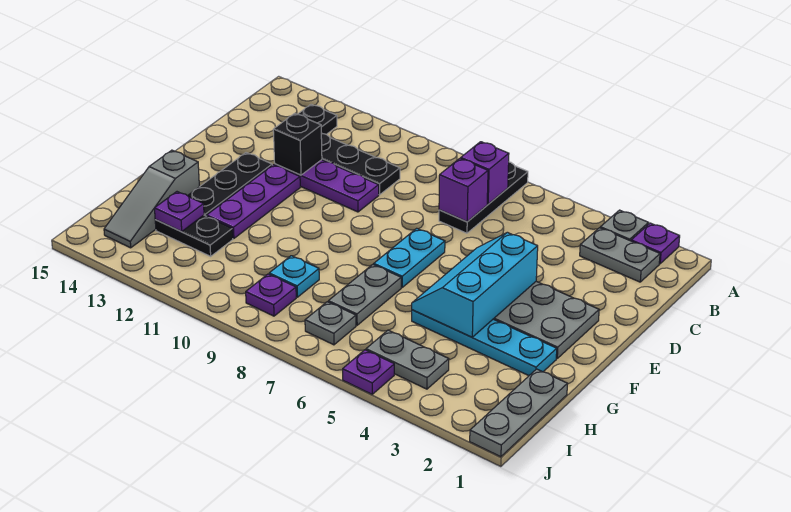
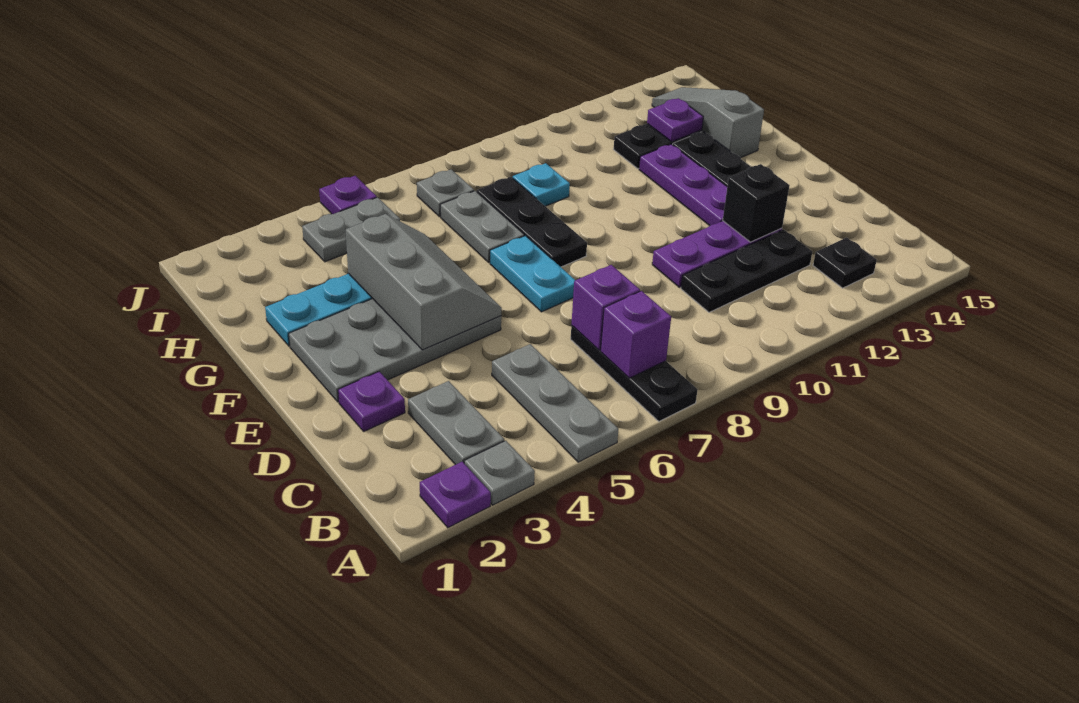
grey plate B2:B3 level 1 -> grey plate B3:C3 level 1
cyan slope E4:G5 level 2 top 4 -> grey slope E4:G5 level 2 top 4
none -> black plate F8:H8 level 1
grey plate H1:J1 level 1 -> grey plate A5:C5 level 1
purple plate I9 level 1 -> purple plate D2 level 1

